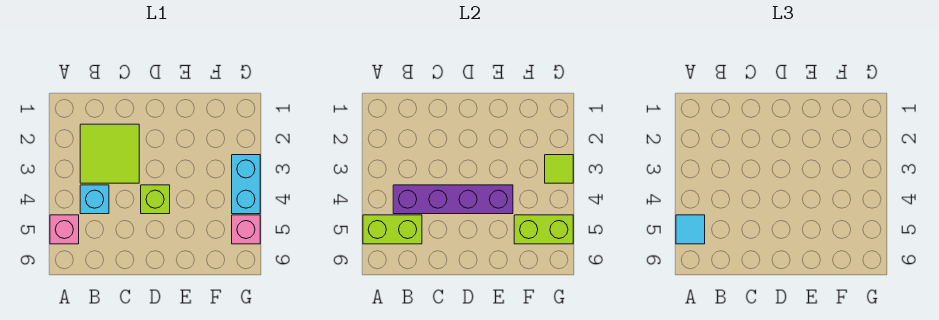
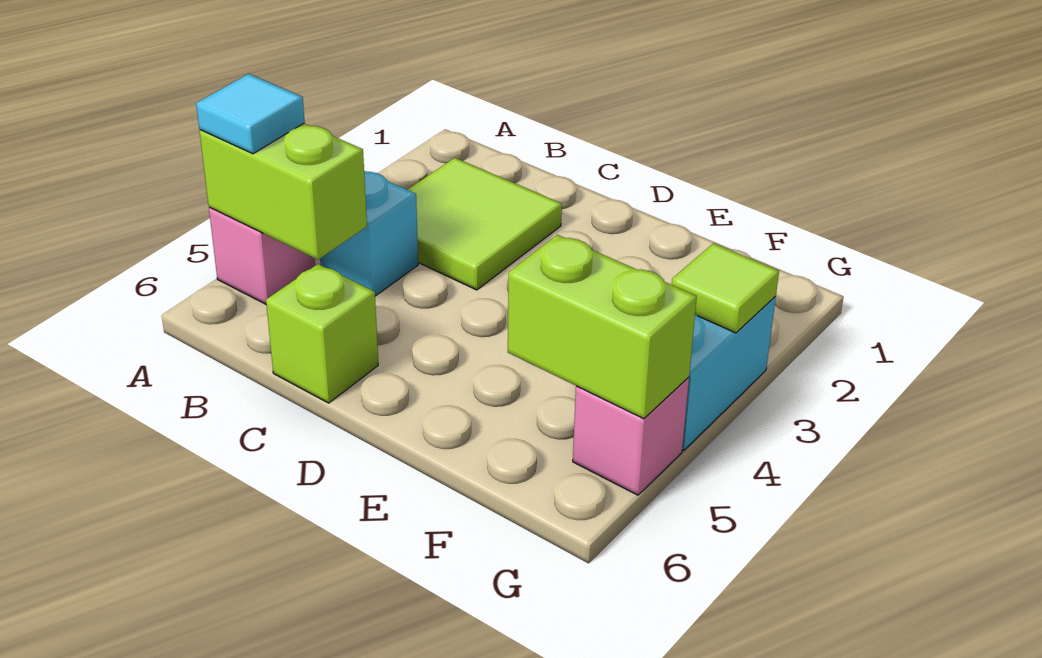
purple brick B4:E4 level 2 -> none
lime brick D4 level 1 -> lime brick C6 level 1

